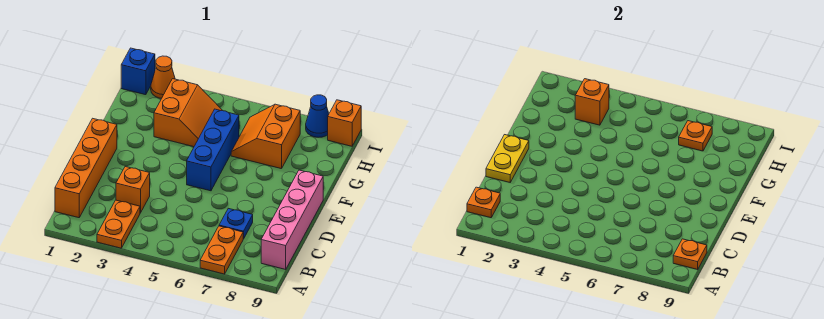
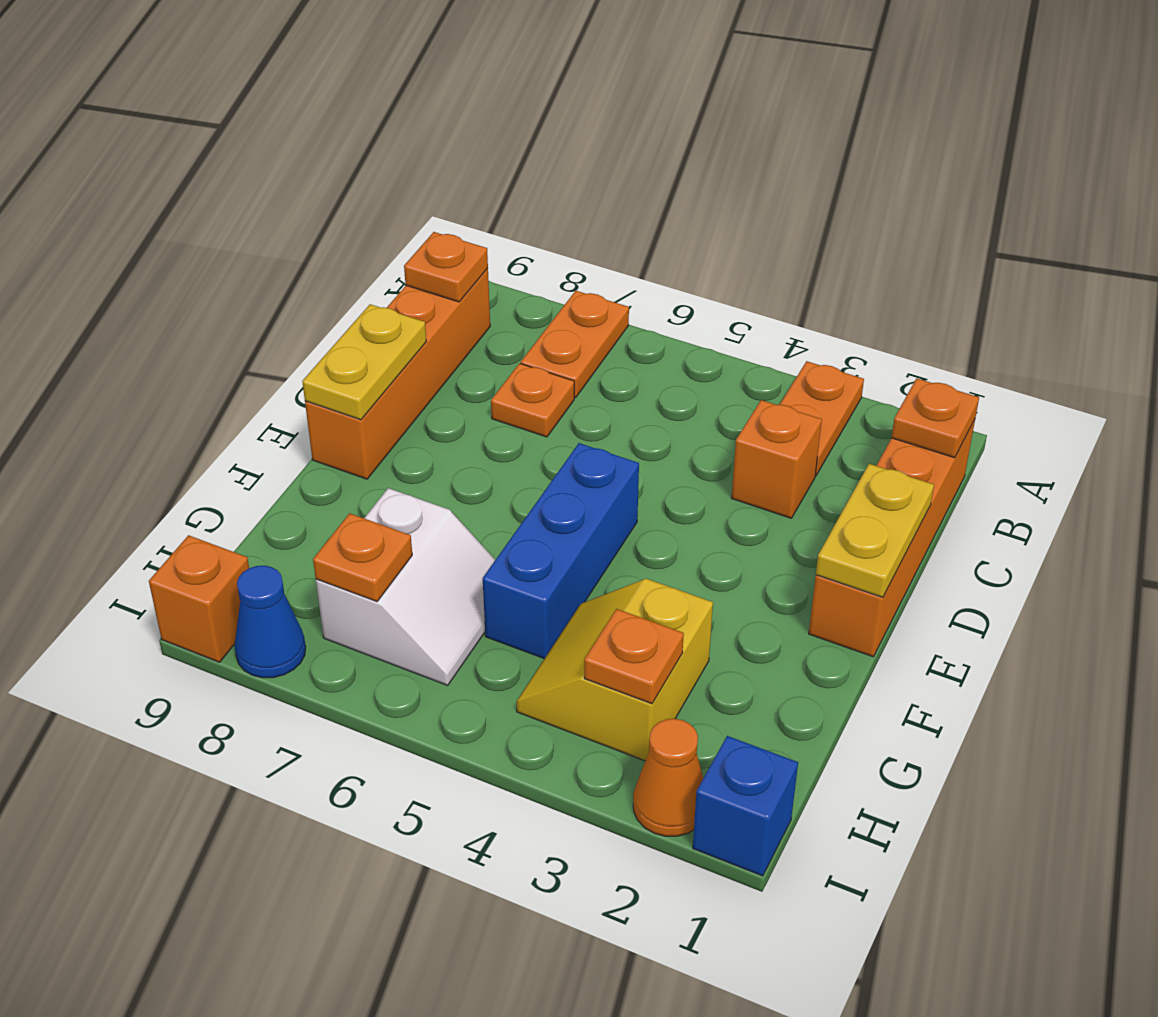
pink brick B9:E9 level 1 -> orange brick B9:E9 level 1
blue plate C7 level 1 -> orange plate C7 level 1
none -> yellow plate D9:E9 level 2
orange slope G3:H4 level 1 top 3 -> yellow slope G3:H4 level 1 top 3
orange slope G6:H7 level 1 top 7 -> white slope G6:H7 level 1 top 7
orange brick H3 level 2 -> orange plate H3 level 2

